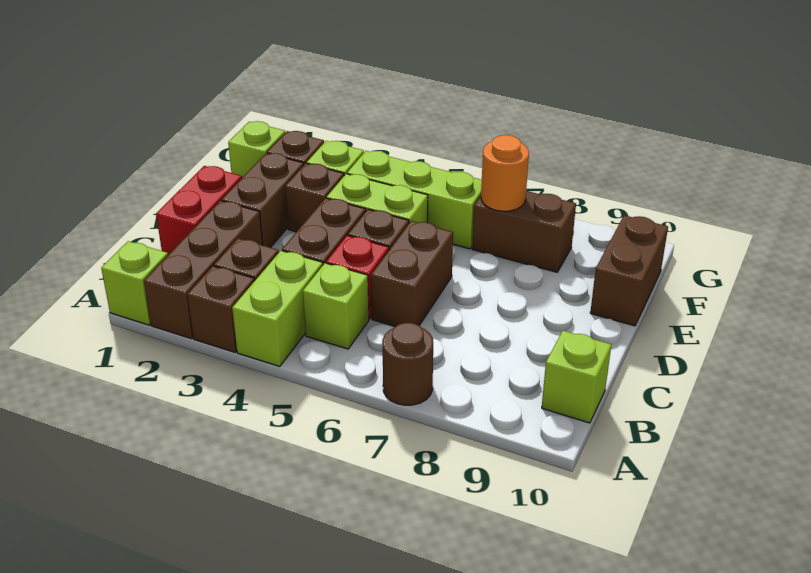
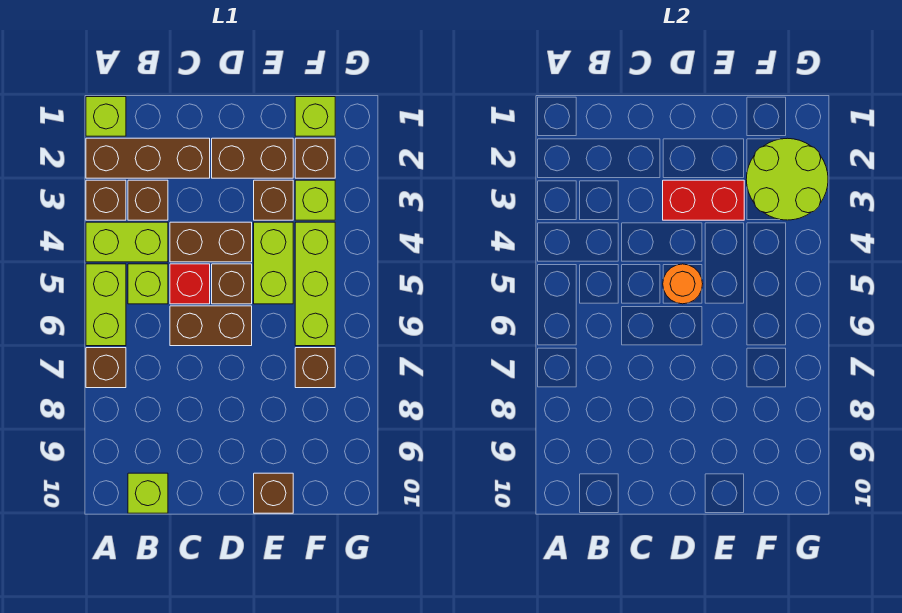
none -> lime brick A5:A6 level 1
brown round brick A7 level 1 -> brown brick A7 level 1
red brick C1:D1 level 1 -> red brick D3:E3 level 2
brown brick E10:F10 level 1 -> brown brick E10 level 1
none -> lime round brick F2:G3 level 2
brown brick F7:F8 level 1 -> brown brick F7 level 1
orange round brick F7 level 2 -> orange round brick D5 level 2

